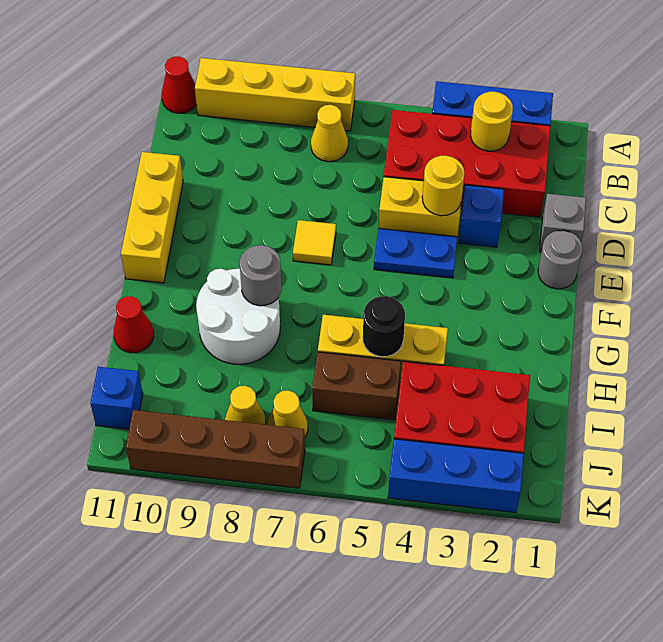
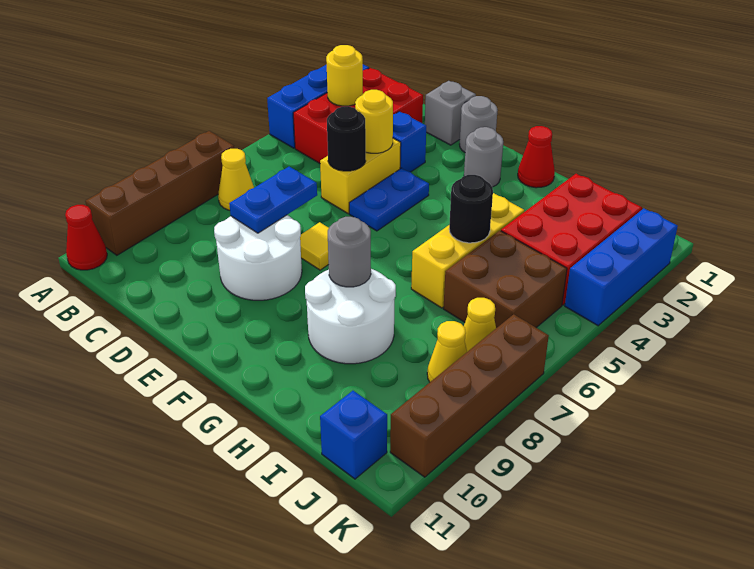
yellow brick A7:A10 level 1 -> brown brick A7:A10 level 1
red brick B2:C5 level 1 -> red brick B2:C4 level 1
none -> black round brick D5 level 2
none -> blue plate D7:D8 level 2
none -> white round brick D8:E9 level 1
yellow brick D11:F11 level 1 -> none
none -> grey round brick F2 level 1
red cone H11 level 1 -> red cone G1 level 1
brown brick I5:I6 level 1 -> brown brick I5:J6 level 1

